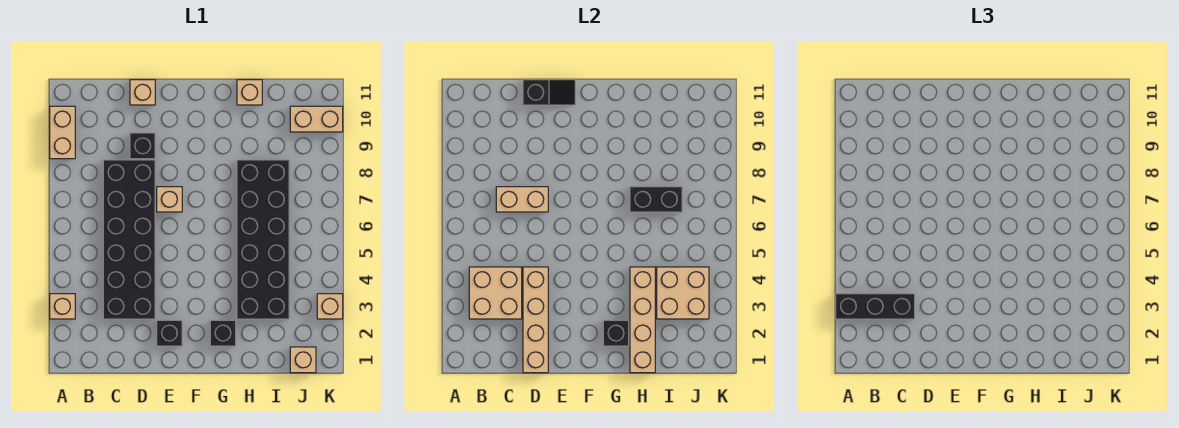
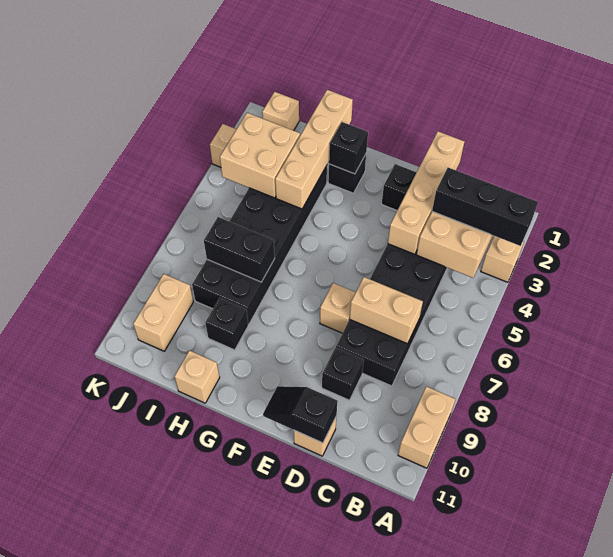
none -> black brick H9 level 1
tan brick J10:K10 level 1 -> tan brick J9:J10 level 1

